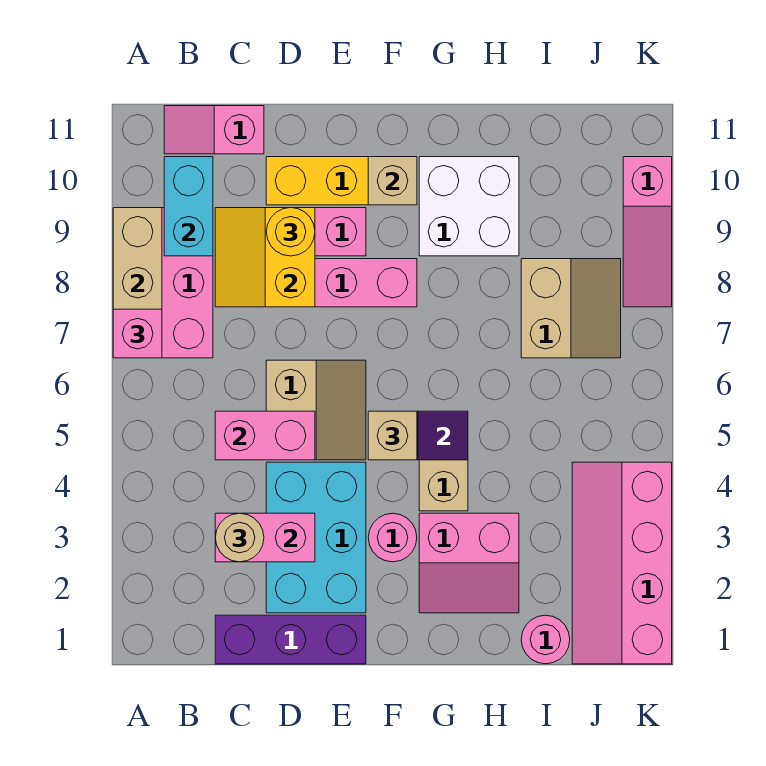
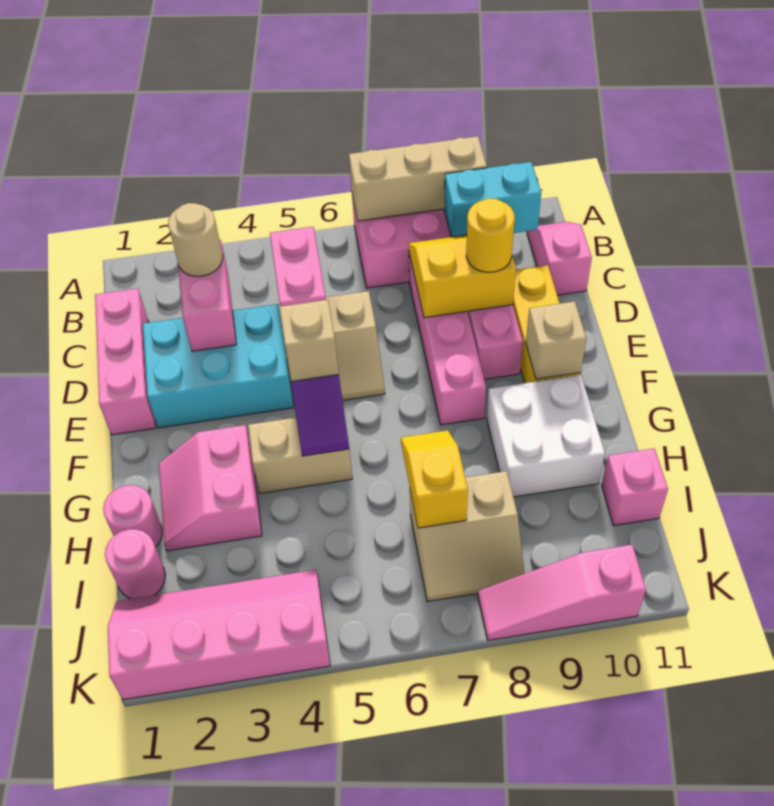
pink brick A7 level 3 -> pink brick I11 level 1
purple brick C1:E1 level 1 -> pink brick C1:E1 level 1
pink round brick F3 level 1 -> pink round brick H1 level 1
none -> yellow slope H7:I7 level 2 top I

